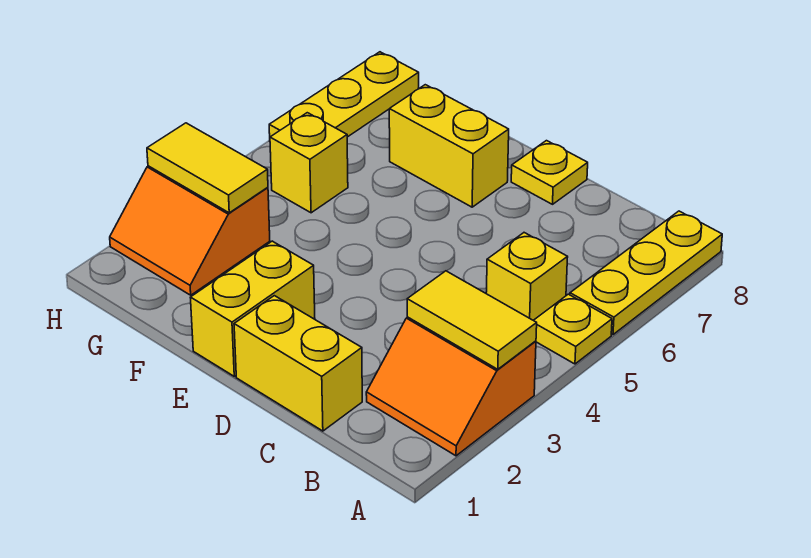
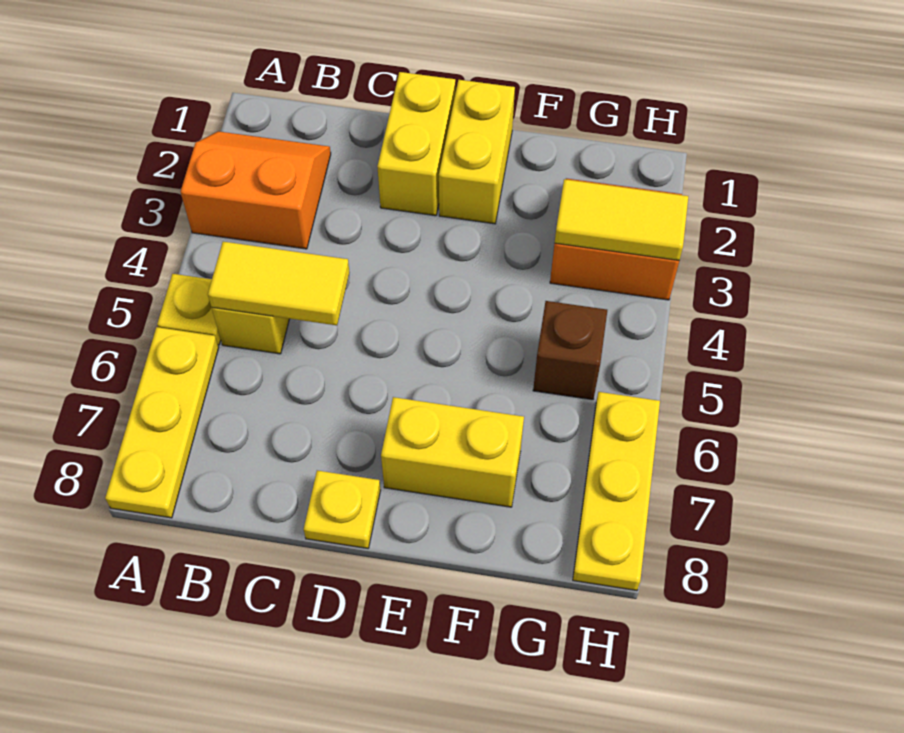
yellow tile A3:B3 level 2 -> yellow tile B5:C5 level 2
yellow brick C1:D1 level 1 -> yellow brick D1:D2 level 1
yellow brick G5 level 1 -> brown brick G5 level 1

